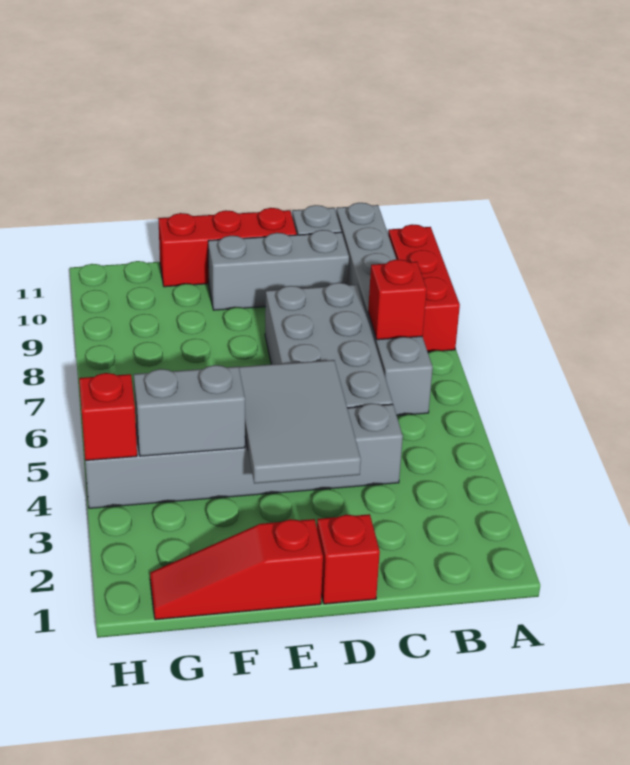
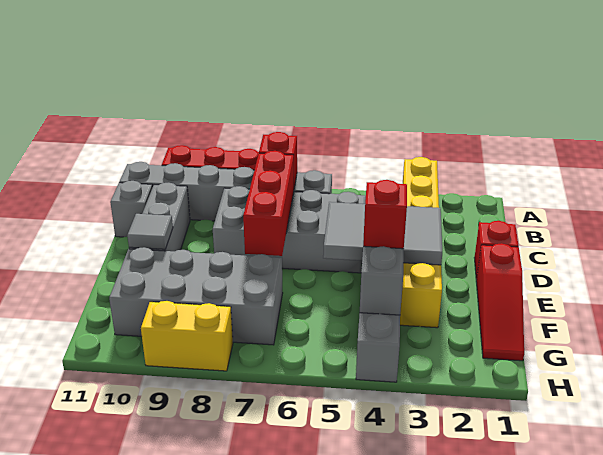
none -> yellow brick A3:F3 level 1
red brick D11:F11 level 1 -> red brick C7:E7 level 2
none -> grey tile E10 level 2
none -> grey brick F7:G10 level 1
red brick H4 level 2 -> red brick F4 level 3
none -> yellow brick H8:H9 level 1

